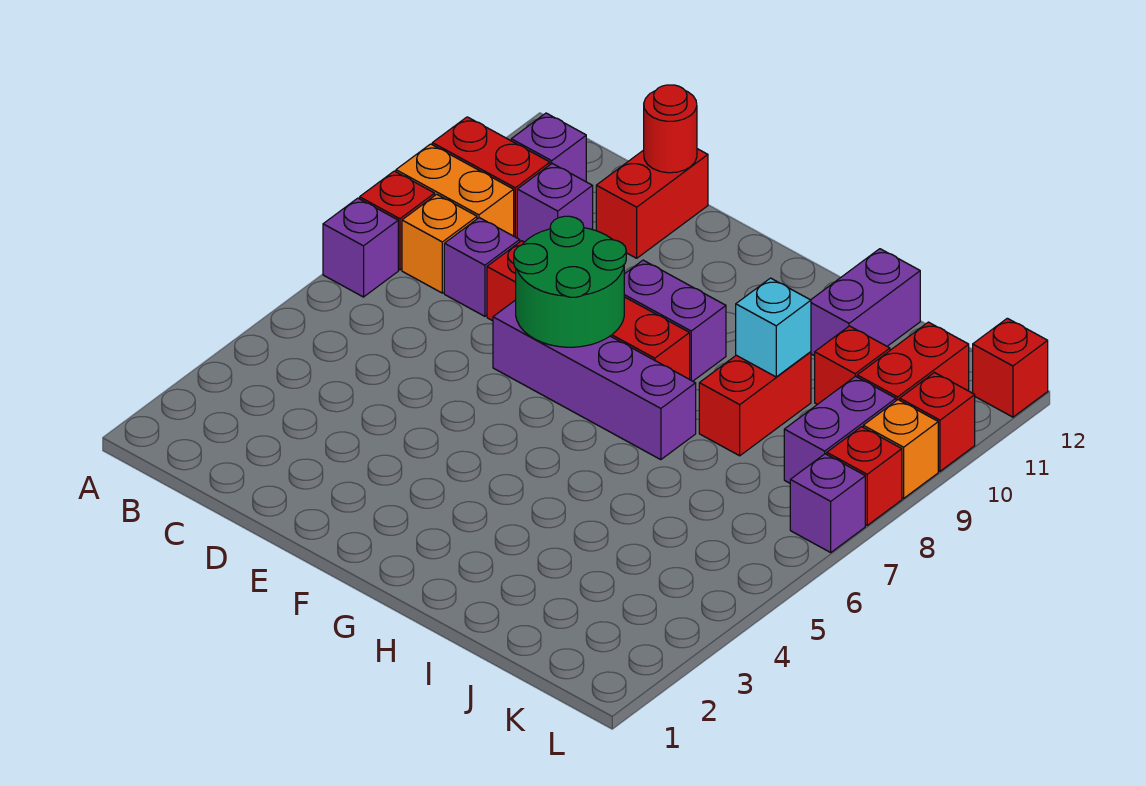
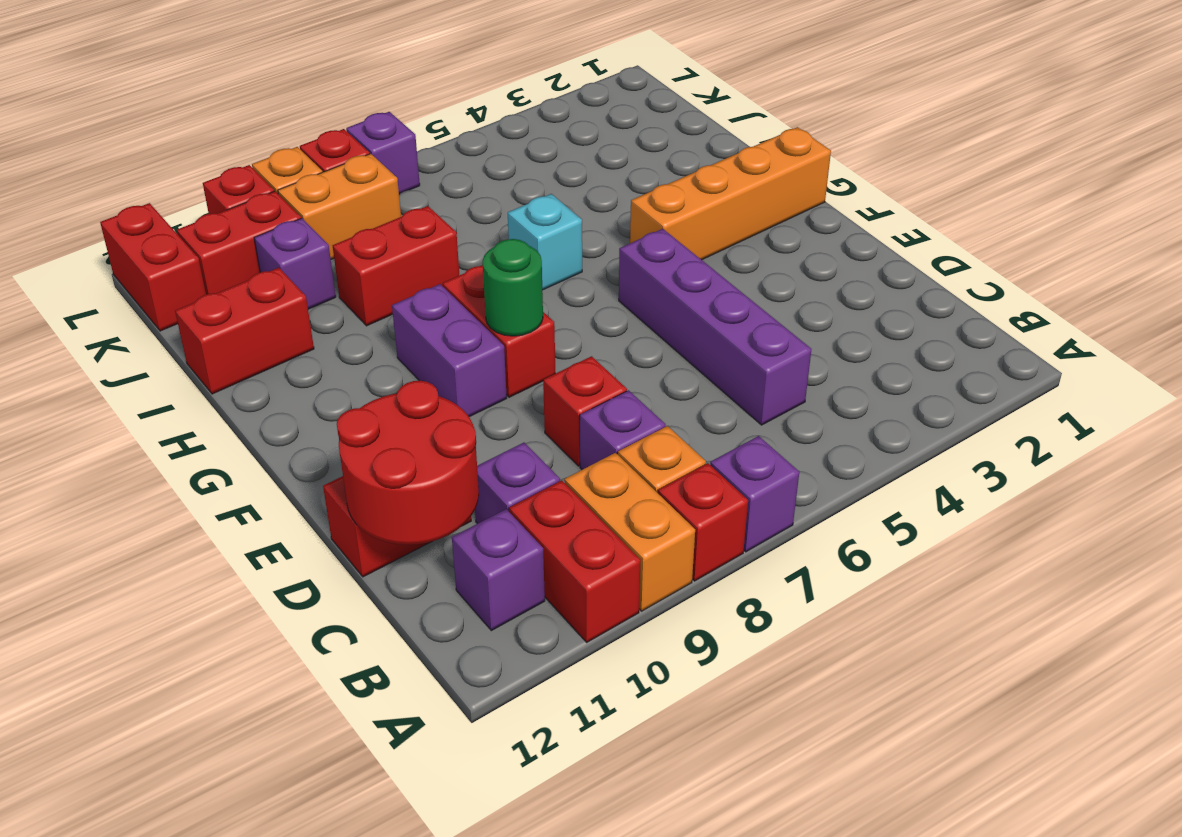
red round brick D12 level 2 -> red round brick C11:D12 level 2
purple brick E7:H7 level 1 -> purple brick C5:F5 level 1
green round brick E7:F8 level 2 -> green round brick F8 level 2
none -> orange brick G1:G4 level 1
cyan brick I9 level 2 -> cyan brick H6 level 1
purple brick I11:I12 level 1 -> red brick I11:I12 level 1
red brick J10 level 1 -> purple brick J10 level 1
purple brick K8:K9 level 1 -> orange brick K8:K9 level 1
red brick L12 level 1 -> red brick K12:L12 level 1

